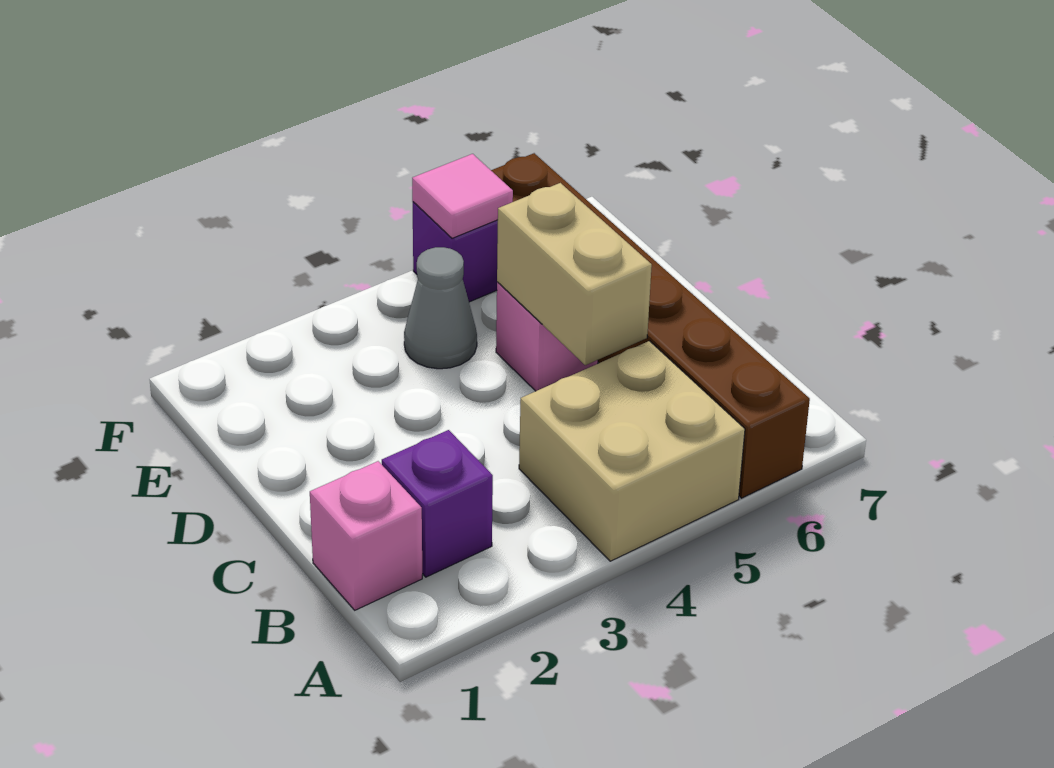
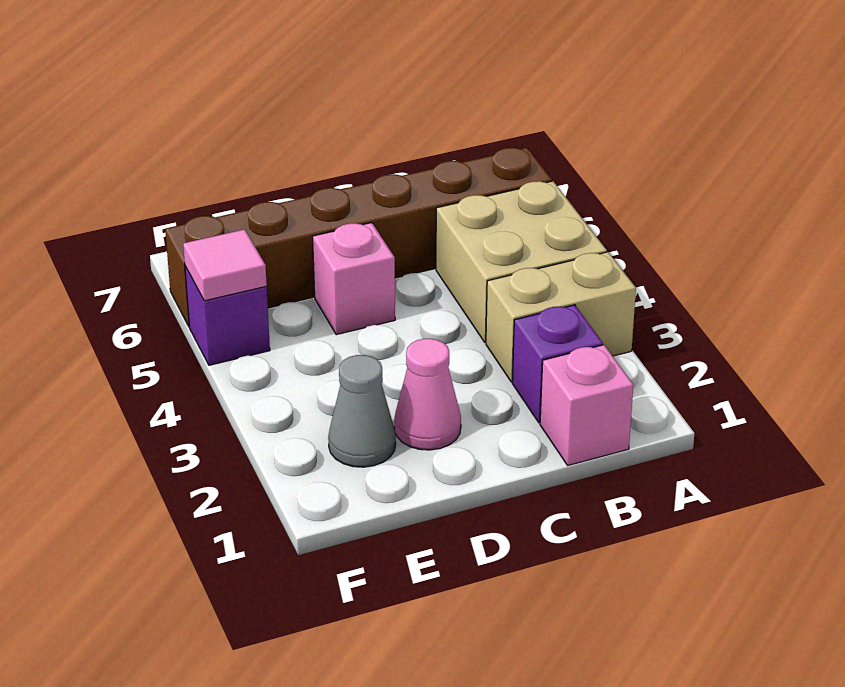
tan brick C5:D5 level 2 -> tan brick A3:B3 level 1
none -> pink cone D2 level 1
grey cone E4 level 1 -> grey cone E2 level 1

